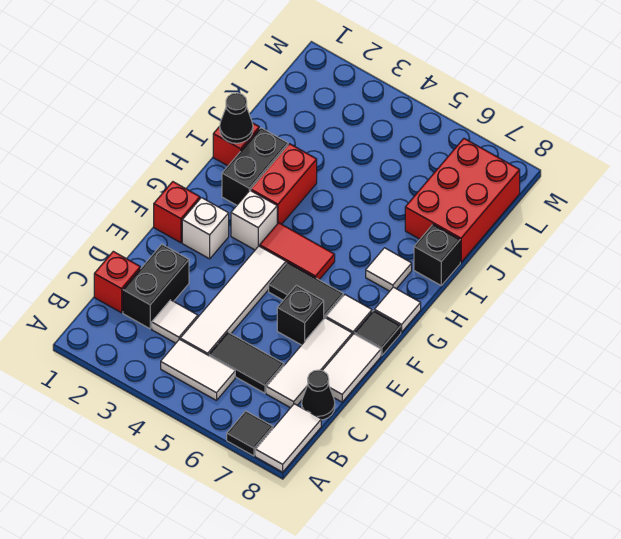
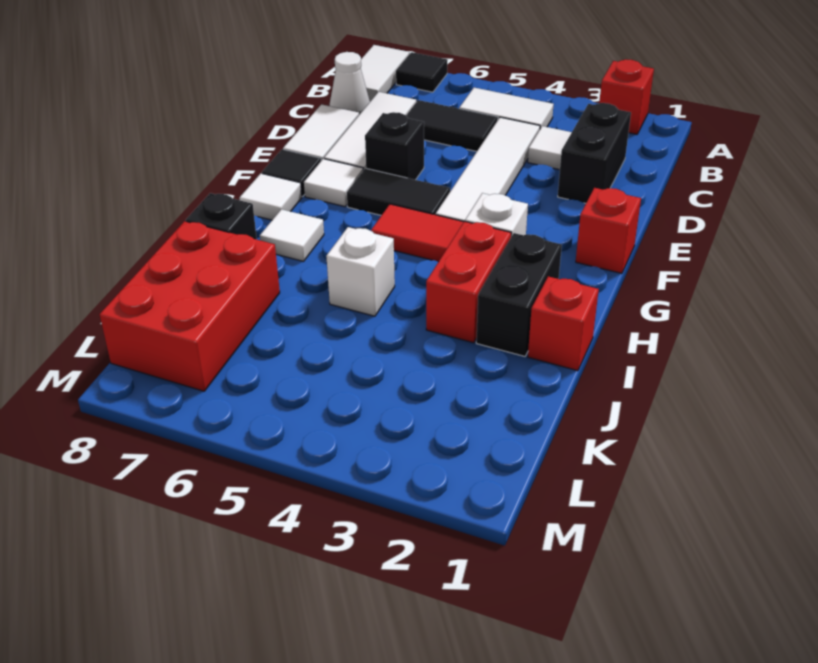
red brick C1 level 1 -> red brick A2 level 1
black cone C8 level 1 -> white cone C8 level 1
white brick F2 level 1 -> white brick I5 level 1
black cone I1 level 2 -> none

